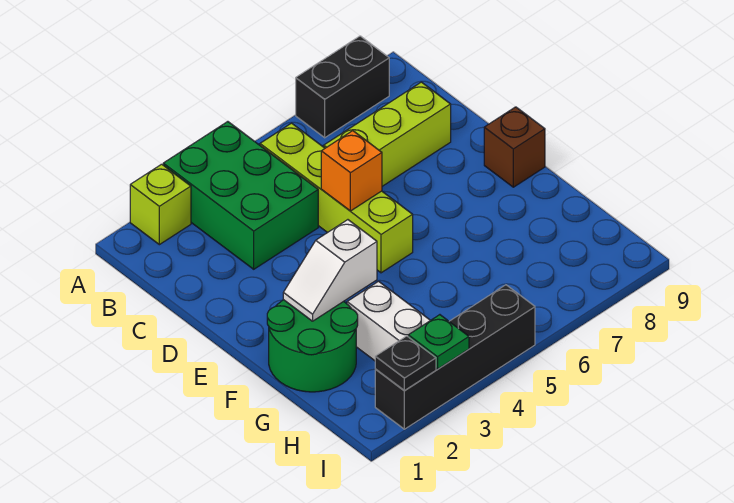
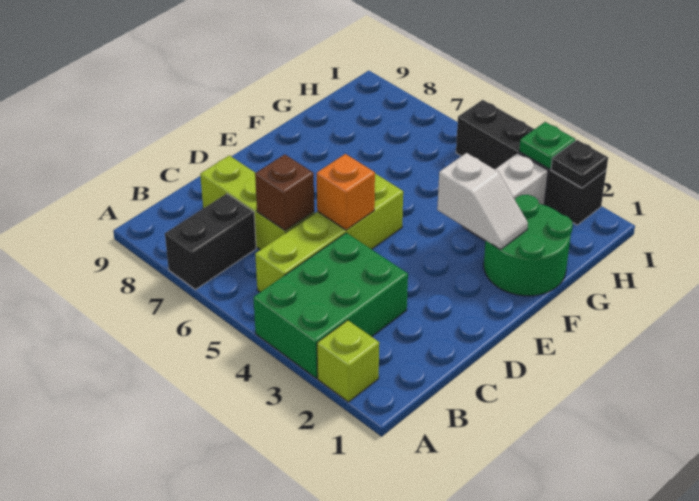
black brick A7:A8 level 1 -> black brick A7:B7 level 1
brown brick E9 level 1 -> brown brick C6 level 2

